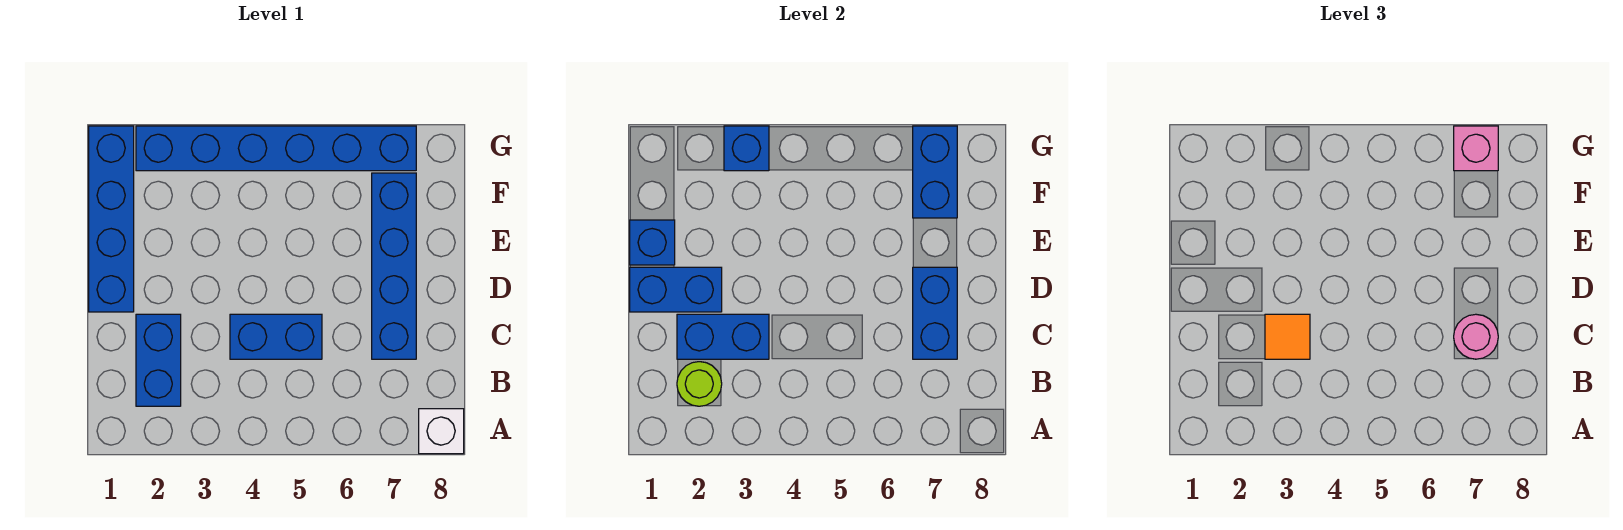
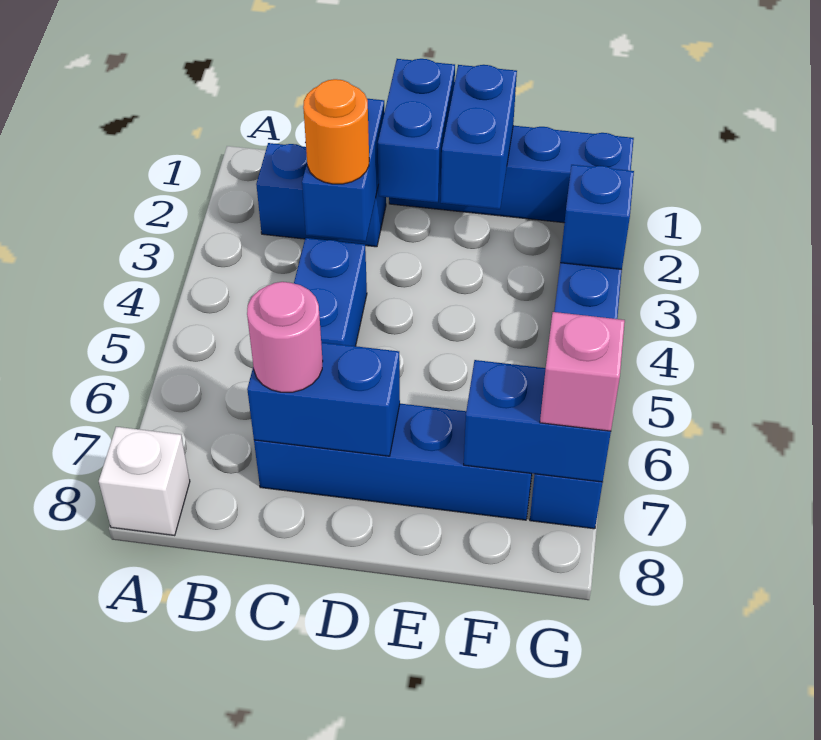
lime round brick B2 level 2 -> none
orange tile C3 level 3 -> orange round brick C3 level 3
blue brick E1 level 2 -> blue brick E1:E2 level 2

